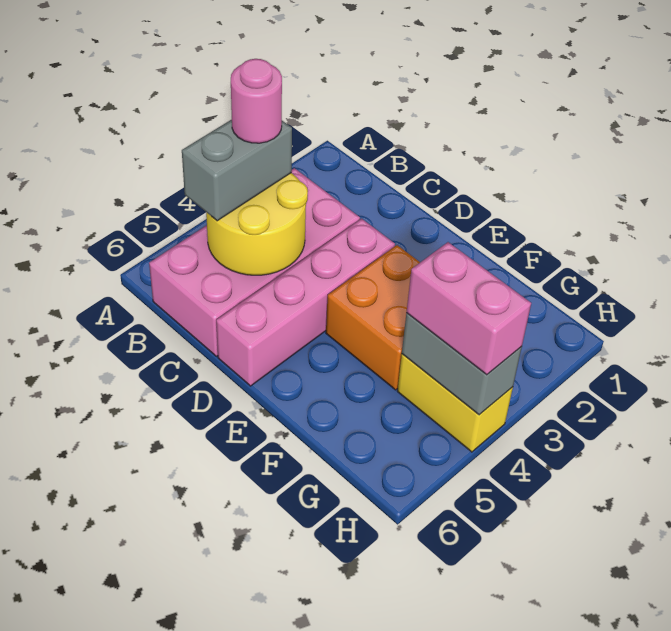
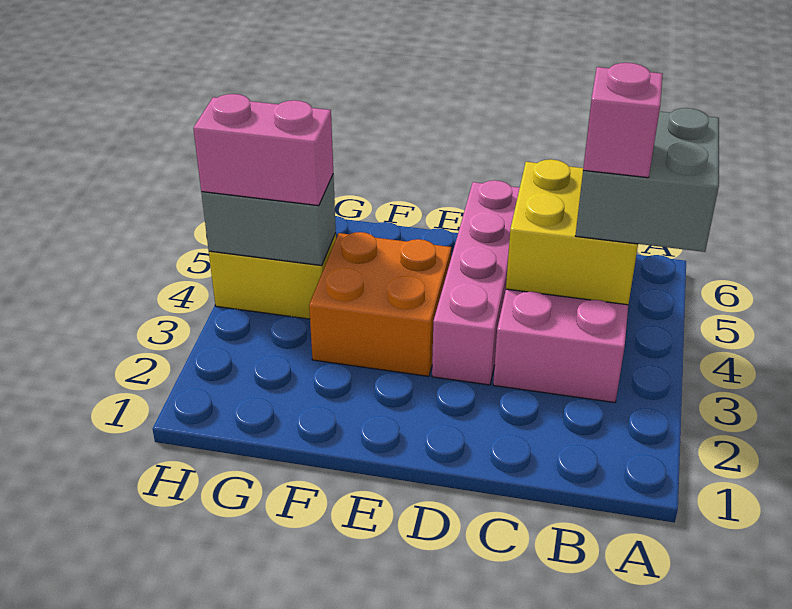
yellow round brick B4:C5 level 2 -> yellow brick B4:C5 level 2
grey brick B4:B5 level 3 -> grey brick A4:B5 level 3
pink round brick B4 level 4 -> pink brick B4 level 4

